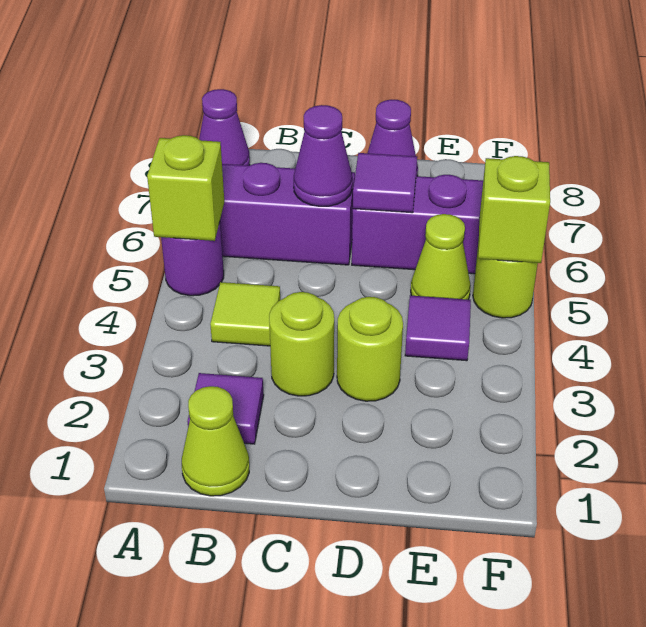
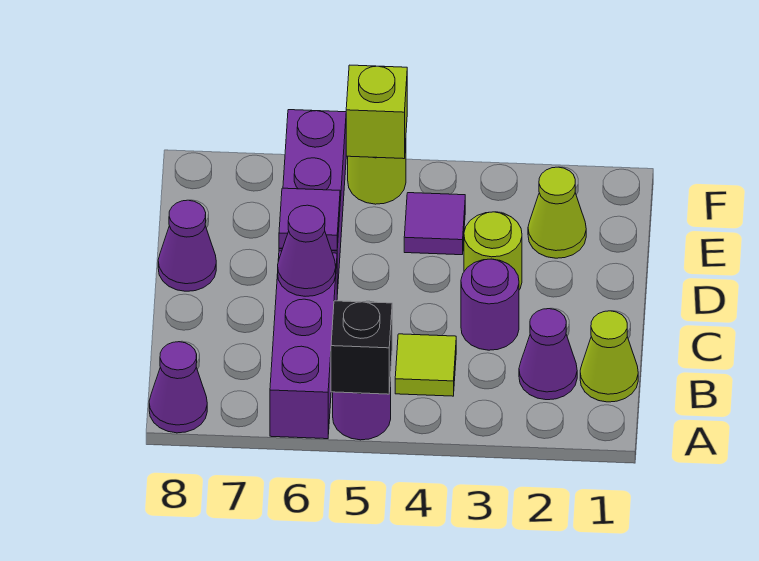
lime brick A5 level 2 -> black brick A5 level 2
purple tile B2 level 1 -> purple cone B2 level 1
lime round brick C3 level 1 -> purple round brick C3 level 1
lime cone E5 level 1 -> lime cone E2 level 1

